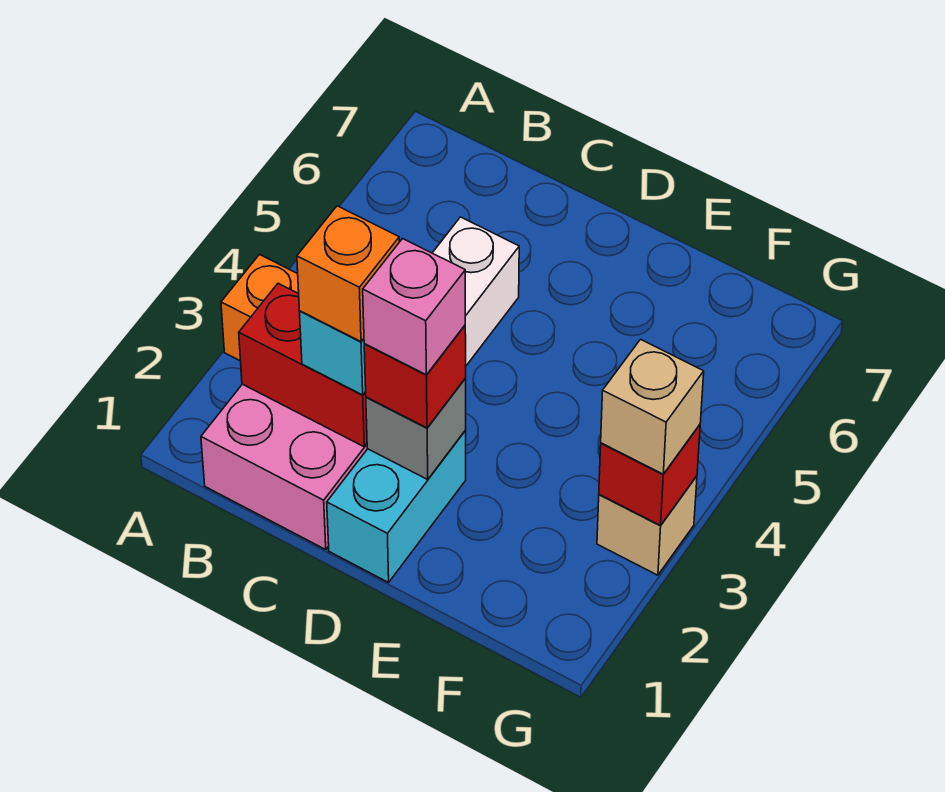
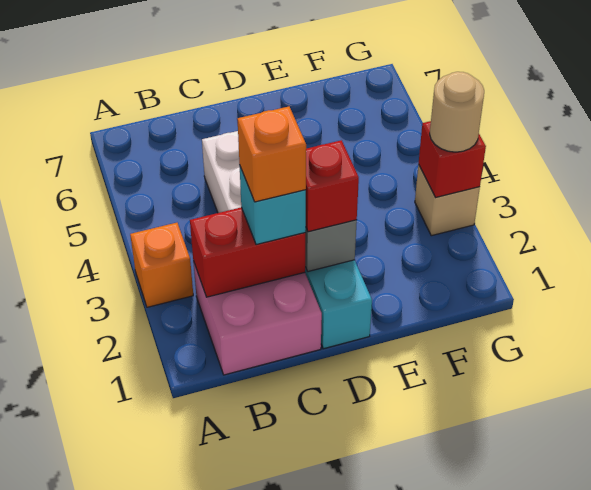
pink brick D2 level 4 -> none
tan brick G3 level 3 -> tan round brick G3 level 3

